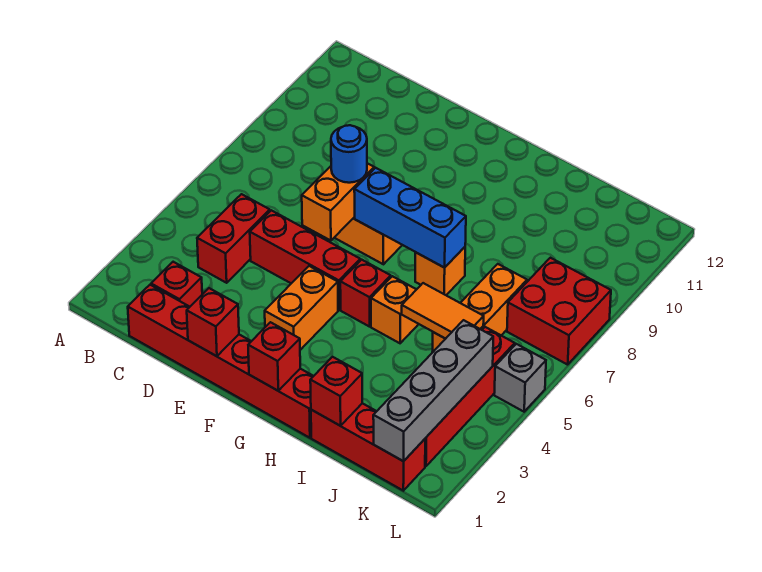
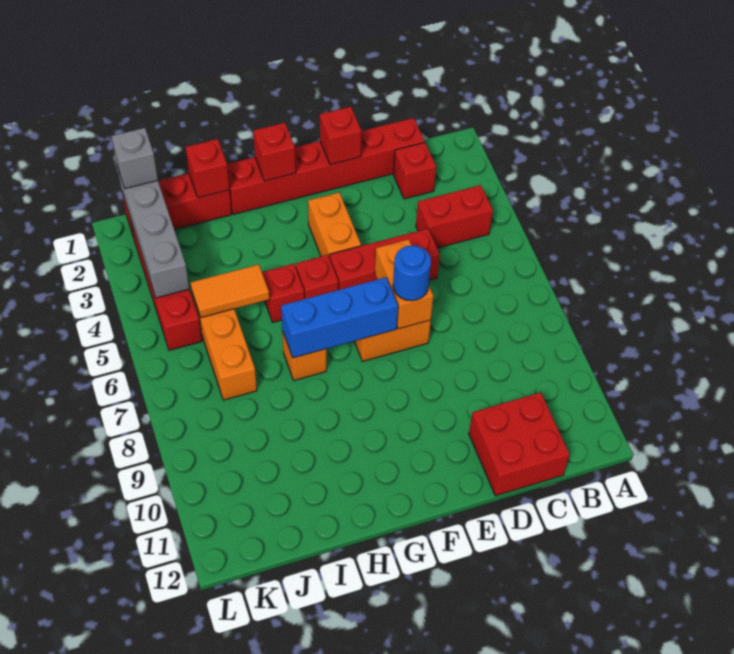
red brick C4:C5 level 1 -> red brick B4:C4 level 1
orange brick H5 level 1 -> red brick H5 level 1
red brick K7:L8 level 1 -> red brick C11:D12 level 1
grey brick L5 level 1 -> grey brick K1 level 3

